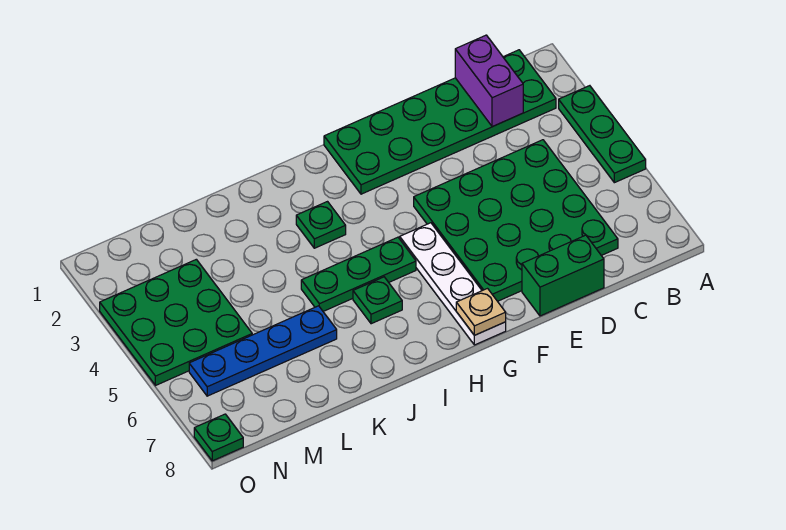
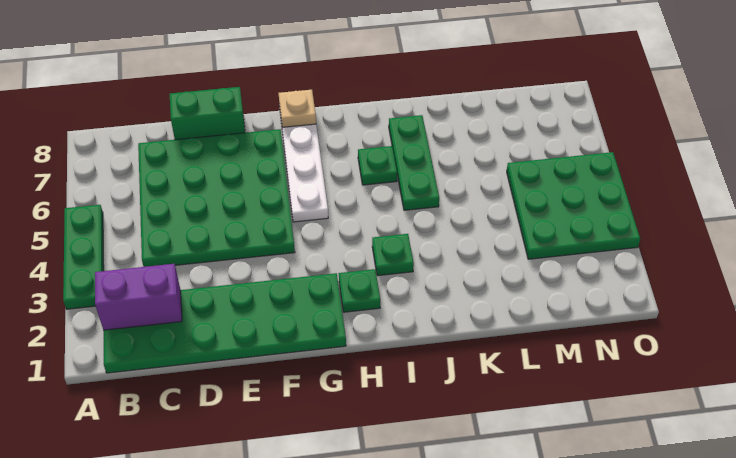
purple brick C1:C2 level 2 -> purple brick B2:C2 level 2
green plate H5:J5 level 1 -> green plate J5:J7 level 1
blue plate K6:N6 level 1 -> none
green plate O8 level 1 -> green plate H2 level 1

